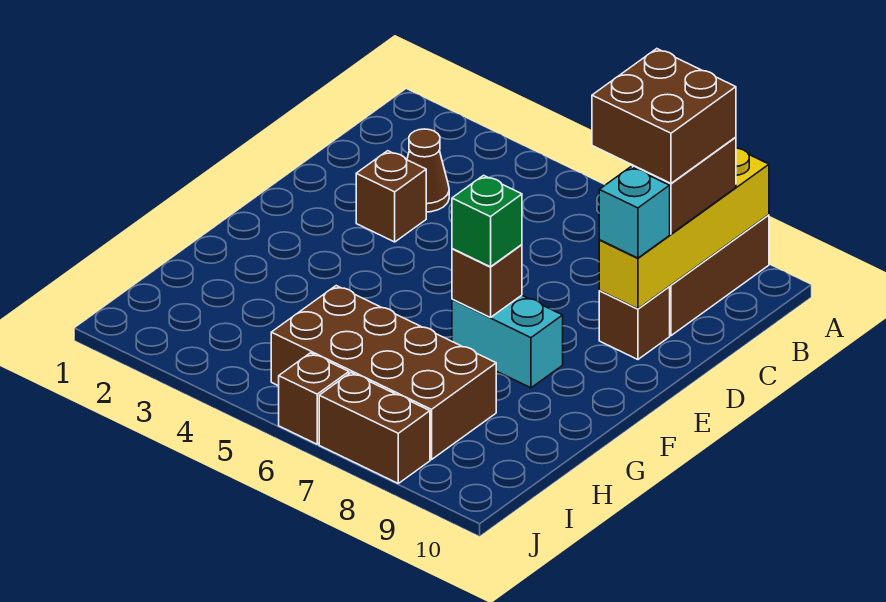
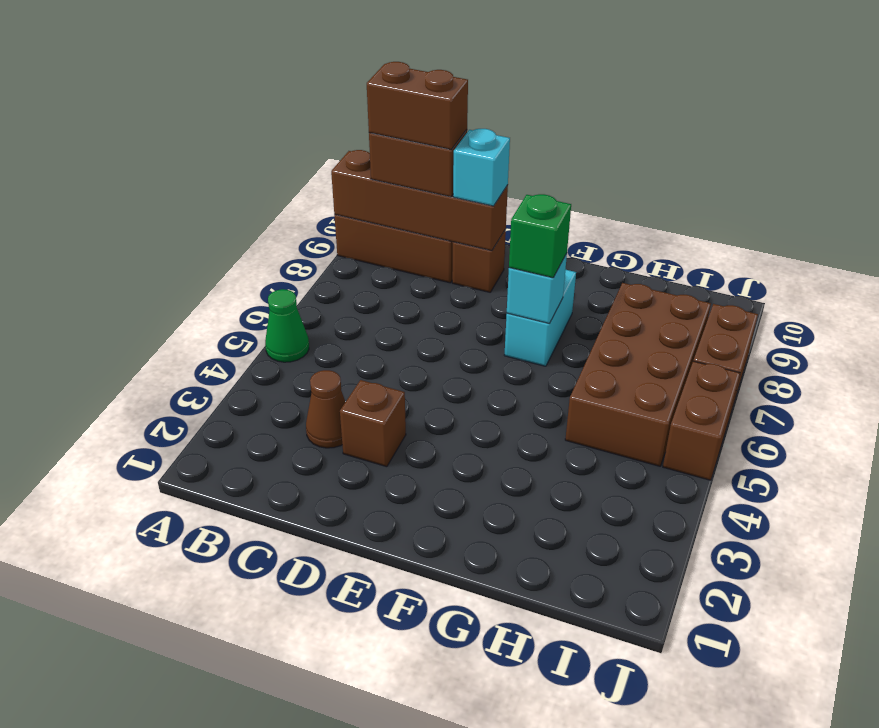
none -> green cone A5 level 1
yellow brick A9:D9 level 2 -> brown brick A9:D9 level 2
brown brick B8:C9 level 4 -> brown brick B9:C9 level 4
brown brick F7 level 2 -> cyan brick F7 level 2
brown brick J6 level 1 -> brown brick J5:J6 level 1

